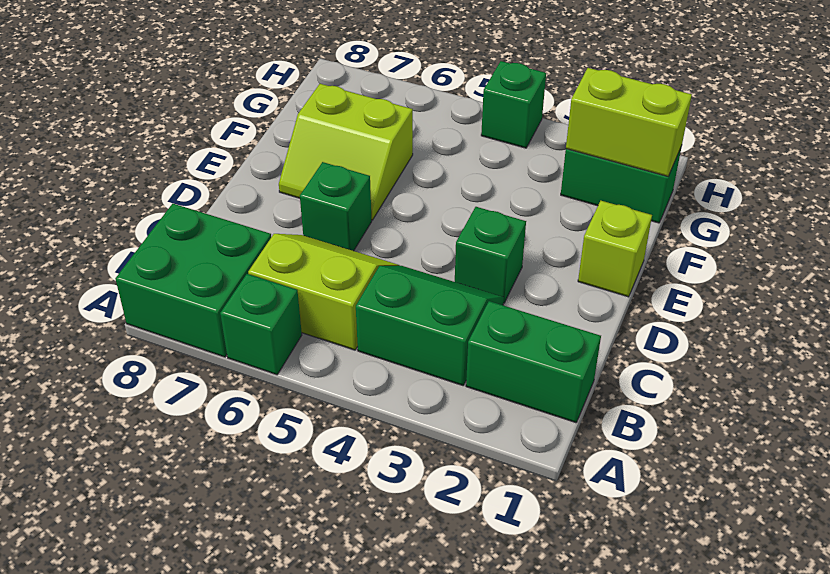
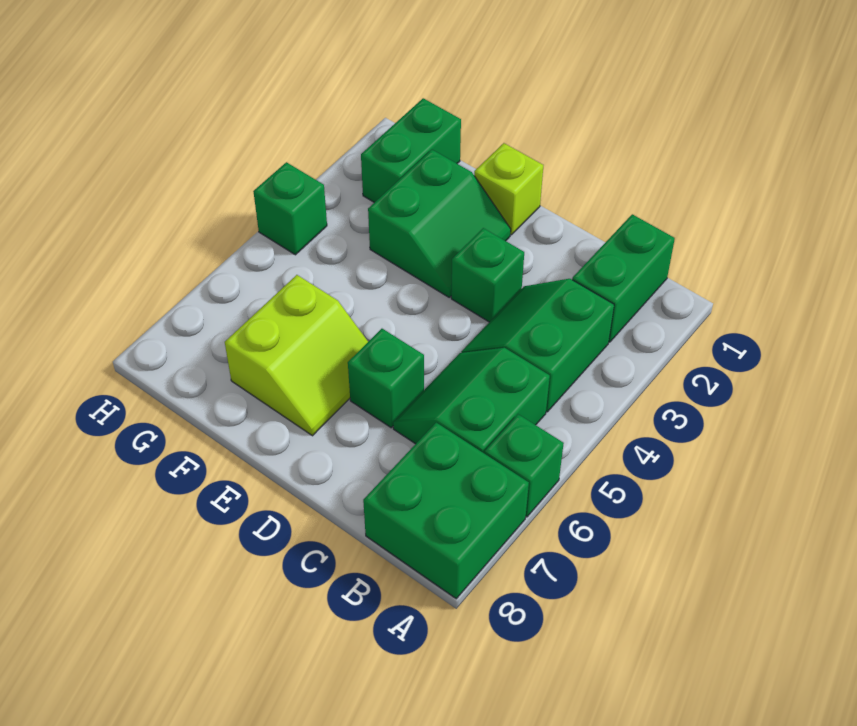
lime slope B5:C6 level 1 top B -> green slope B5:C6 level 1 top B
none -> green slope E2:F3 level 1 top F
lime brick G1:G2 level 2 -> none

